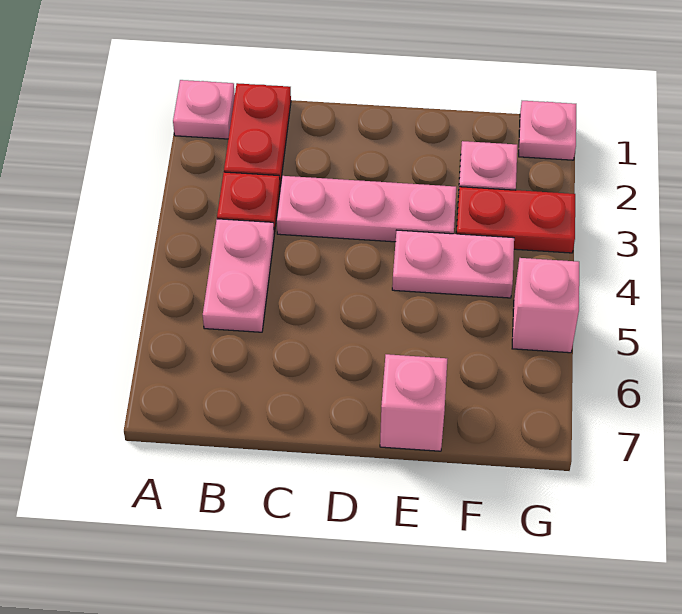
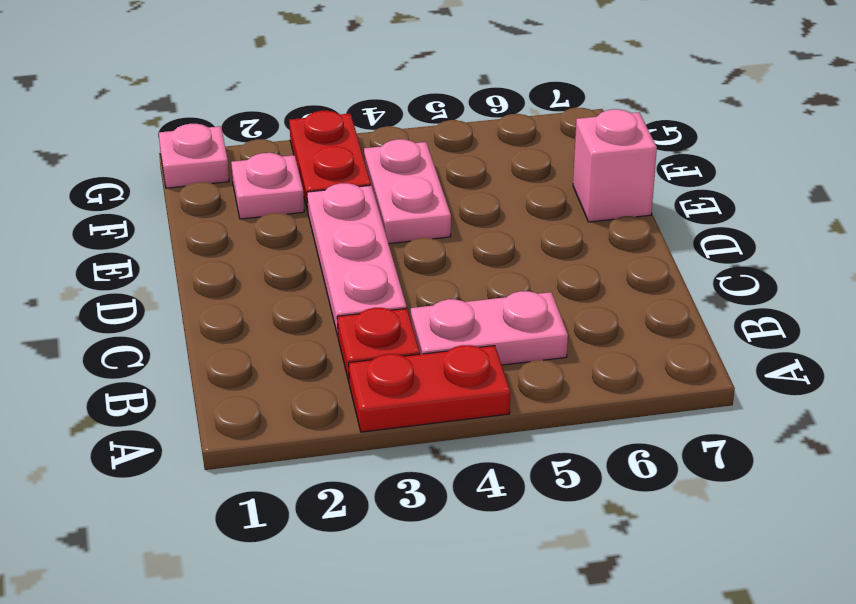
pink plate A1 level 1 -> none
red plate B1:B2 level 1 -> red plate A3:A4 level 1
pink brick G5 level 1 -> none

